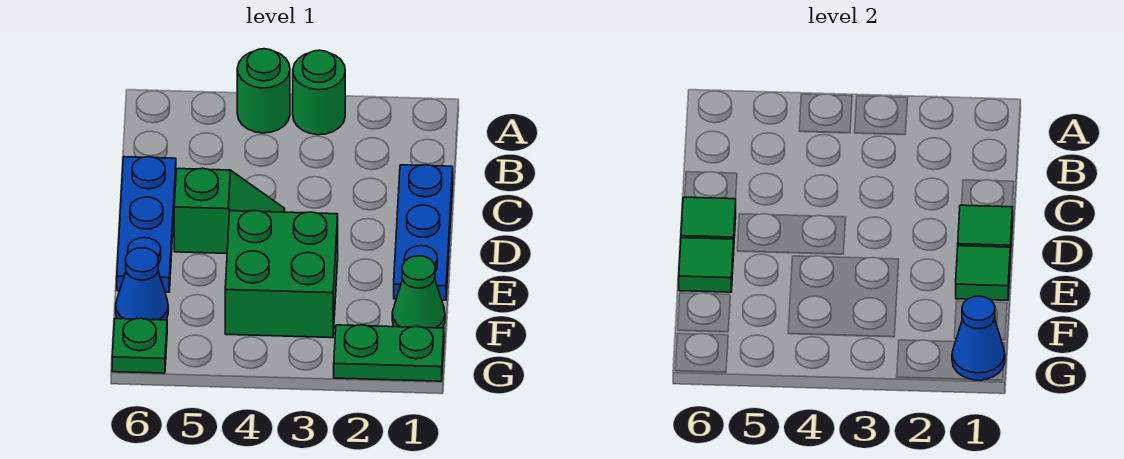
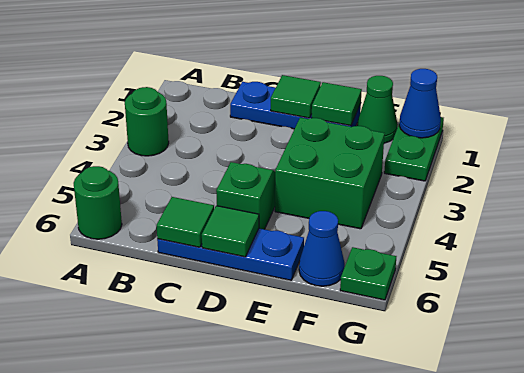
green round brick A4 level 1 -> green round brick A6 level 1
green tile E6 level 2 -> green tile C6 level 2

